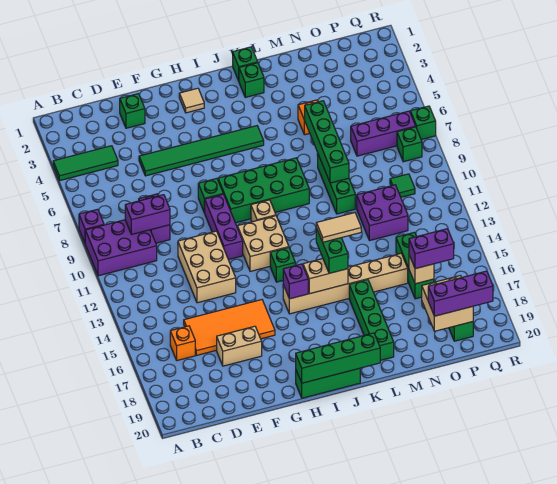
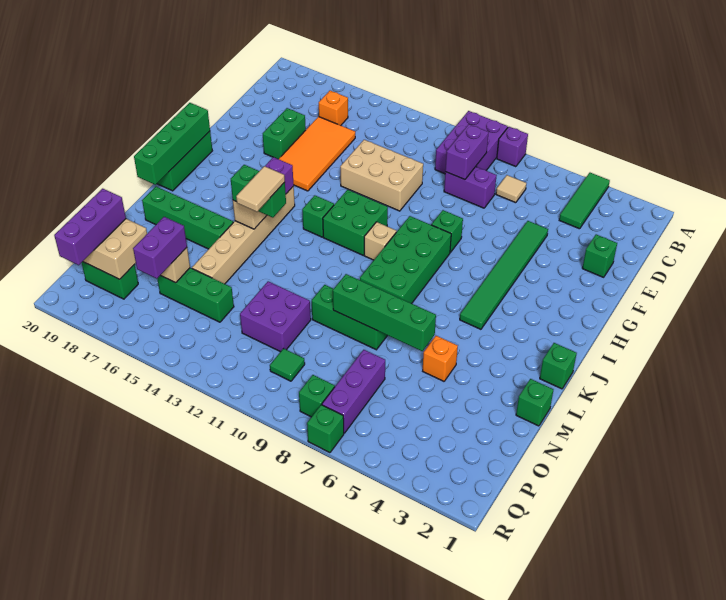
tan brick E17:F17 level 1 -> green brick E17:F17 level 1
purple brick G9:G11 level 1 -> none
tan tile H2 level 1 -> tan tile C7 level 1
tan brick H11:I12 level 1 -> green brick H11:I12 level 1
green brick K2 level 1 -> green brick M1 level 1

